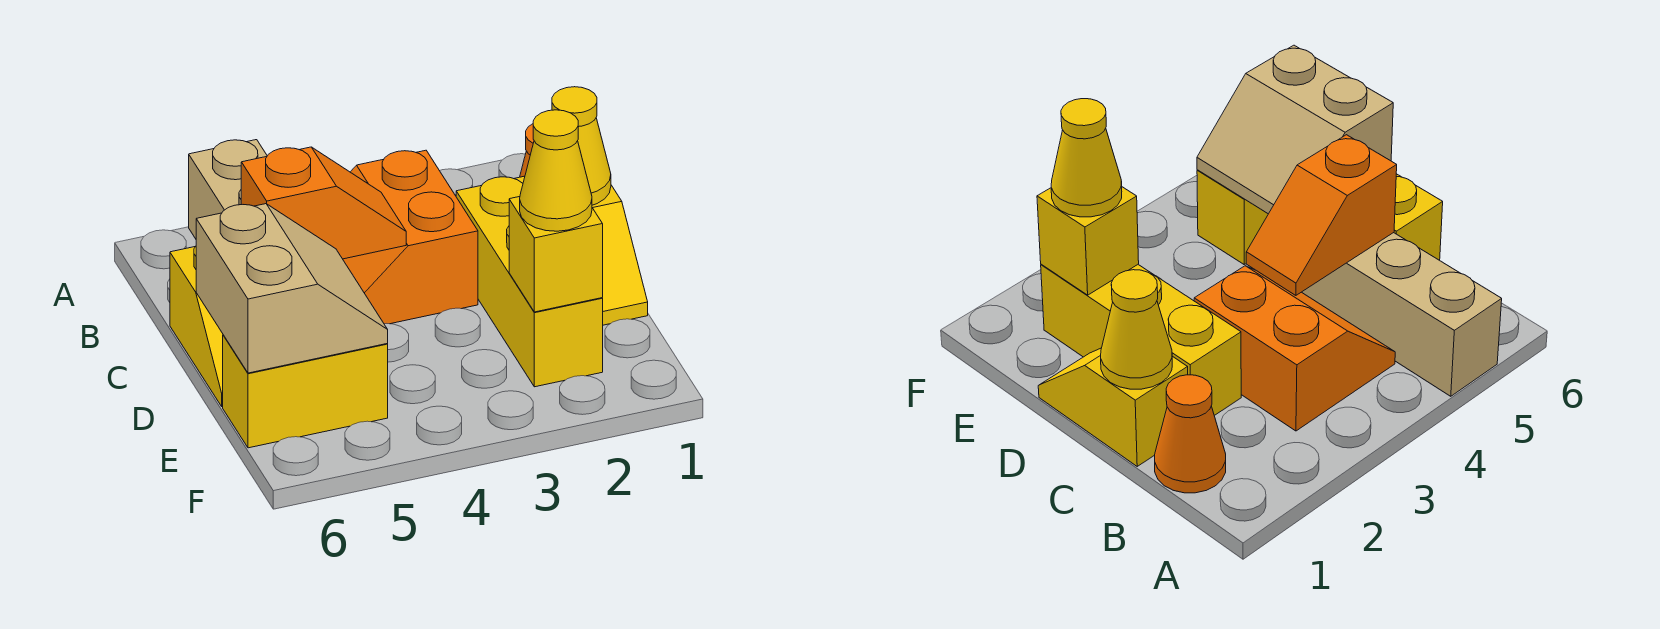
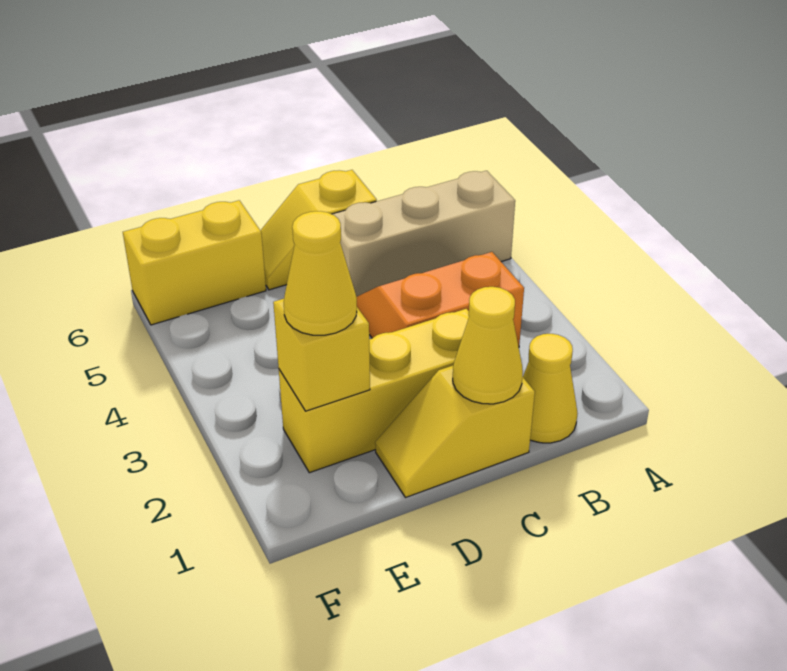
orange cone B1 level 1 -> yellow cone B1 level 1
orange slope C4:C5 level 2 top 5 -> none
tan slope D5:E6 level 2 top 6 -> none
yellow brick E5:E6 level 1 -> yellow brick E6:F6 level 1

